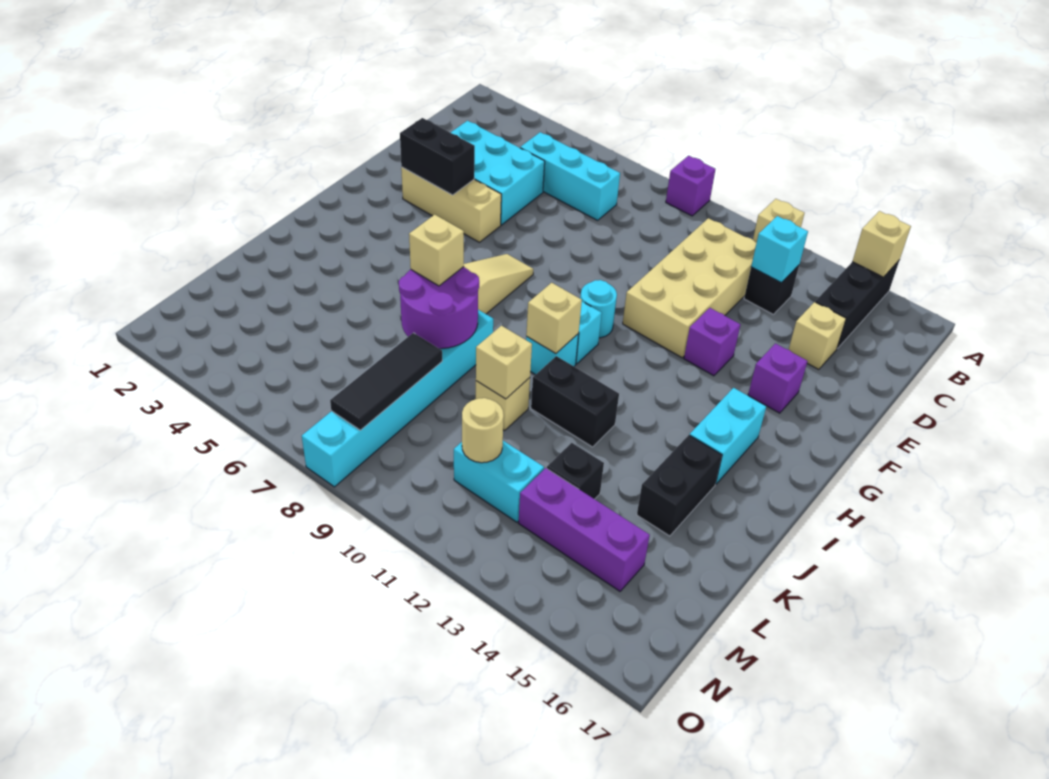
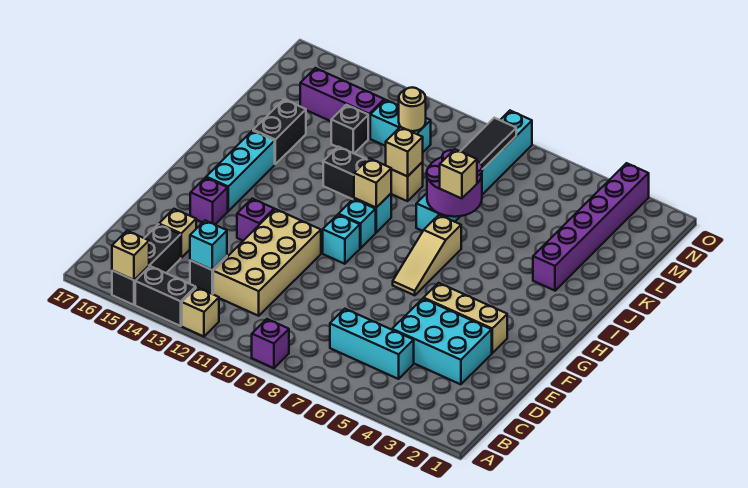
black brick F3:F4 level 2 -> black brick A13:A14 level 1
cyan round brick G10 level 1 -> cyan brick G10 level 1
cyan brick H15:I15 level 1 -> cyan brick G15:I15 level 1
none -> purple brick J3:O3 level 1

